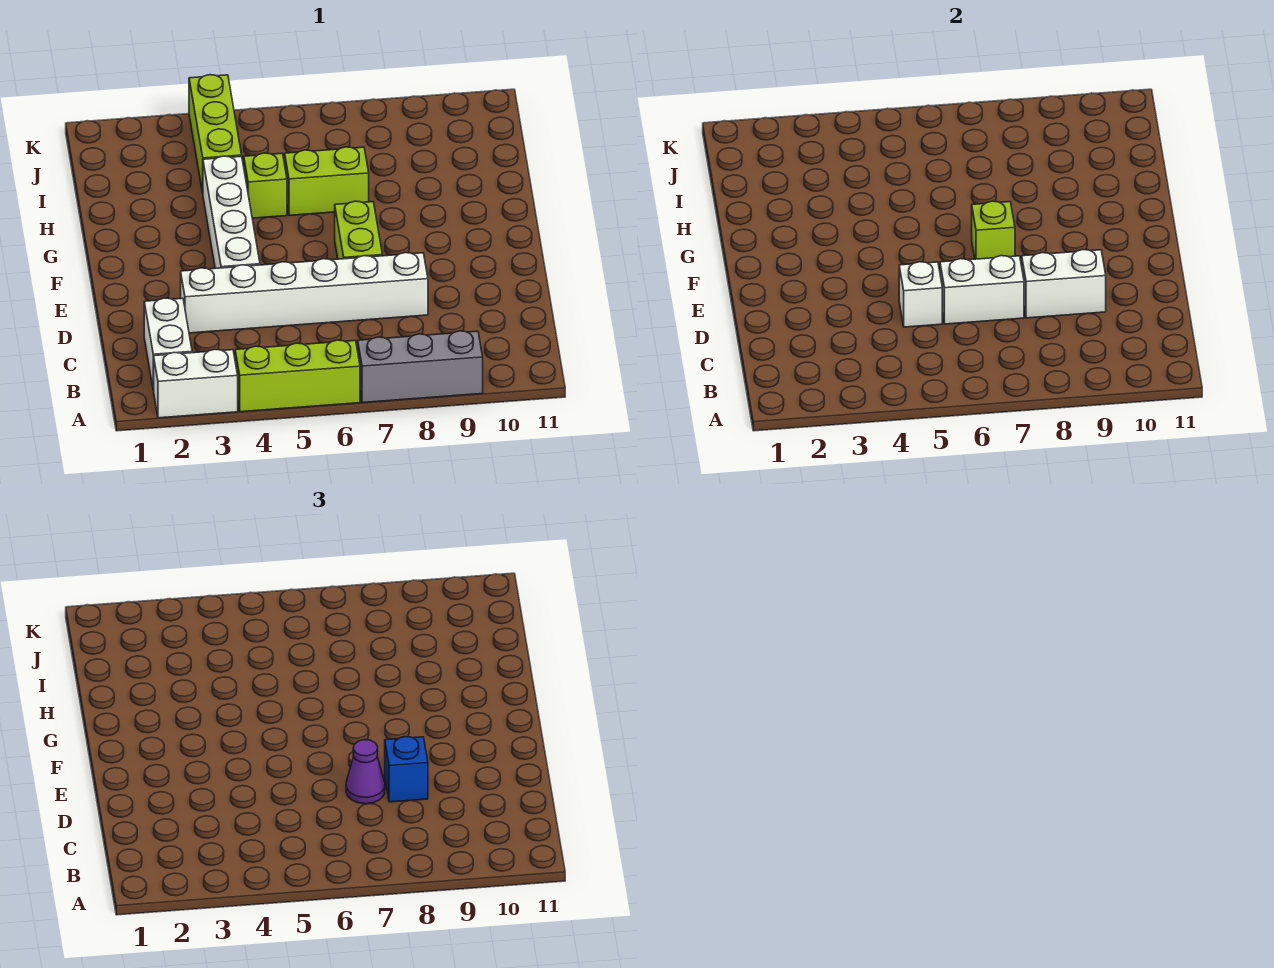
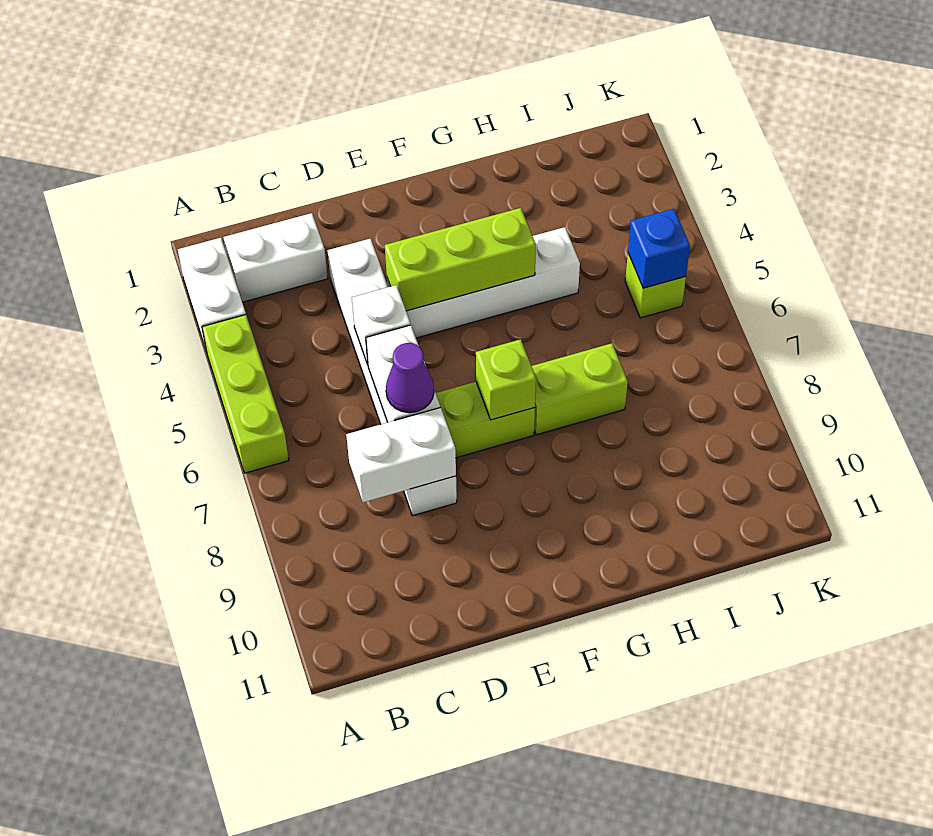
grey brick A7:A9 level 1 -> none
white brick D8:D9 level 2 -> white brick C8:D8 level 2
blue brick D8 level 3 -> blue brick J5 level 2
lime brick H5 level 1 -> lime brick J5 level 1
lime brick H6:H7 level 1 -> lime brick G7:H7 level 1
lime brick I4:K4 level 1 -> lime brick E4:G4 level 2

